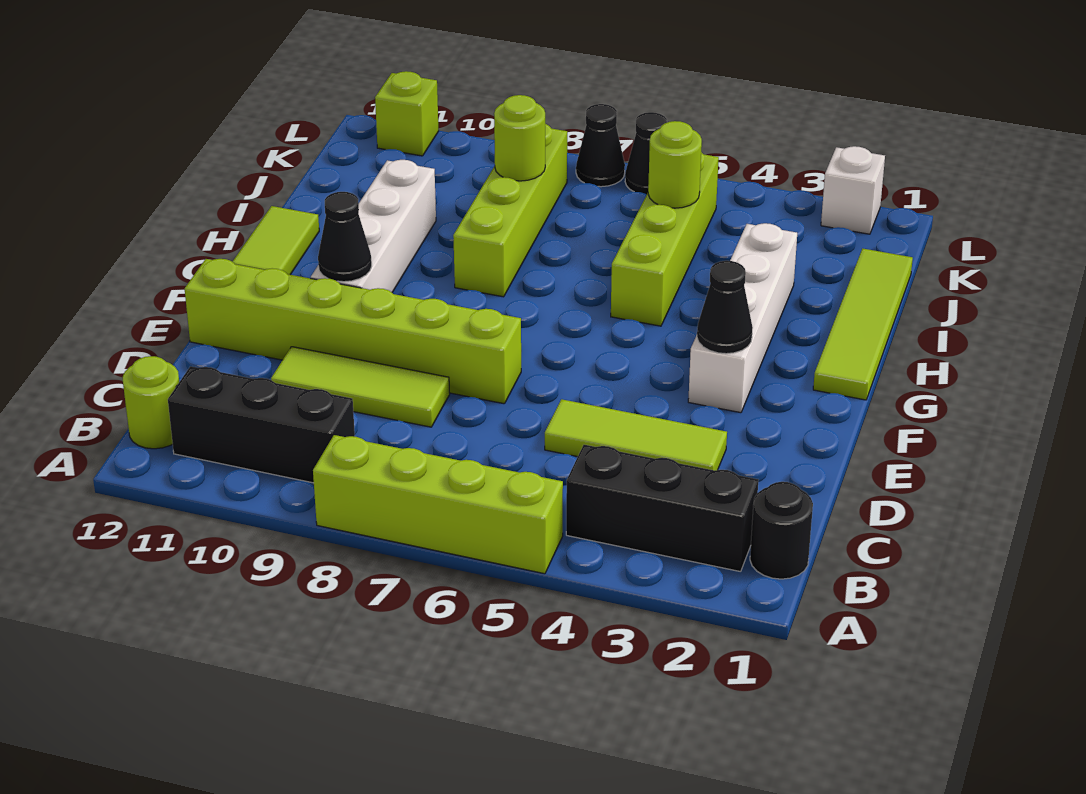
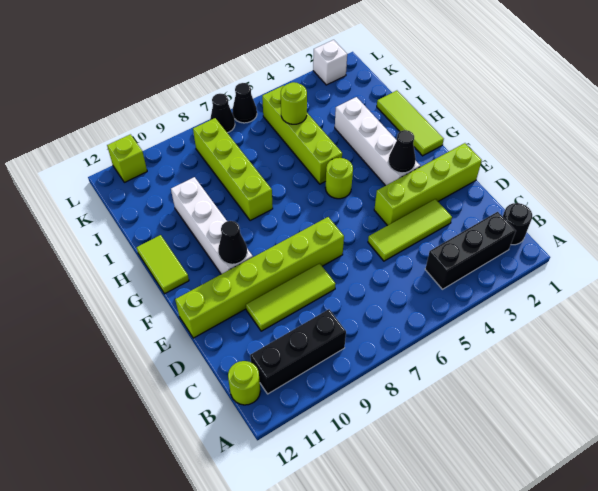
lime brick A5:A8 level 1 -> lime brick E1:E4 level 1
lime tile G1:J1 level 1 -> lime tile G1:I1 level 1
lime round brick J8 level 2 -> lime round brick G5 level 1

